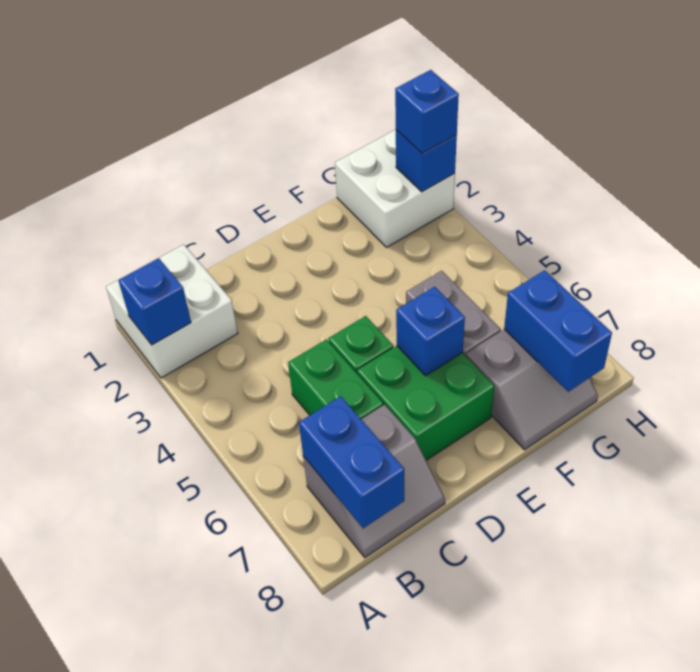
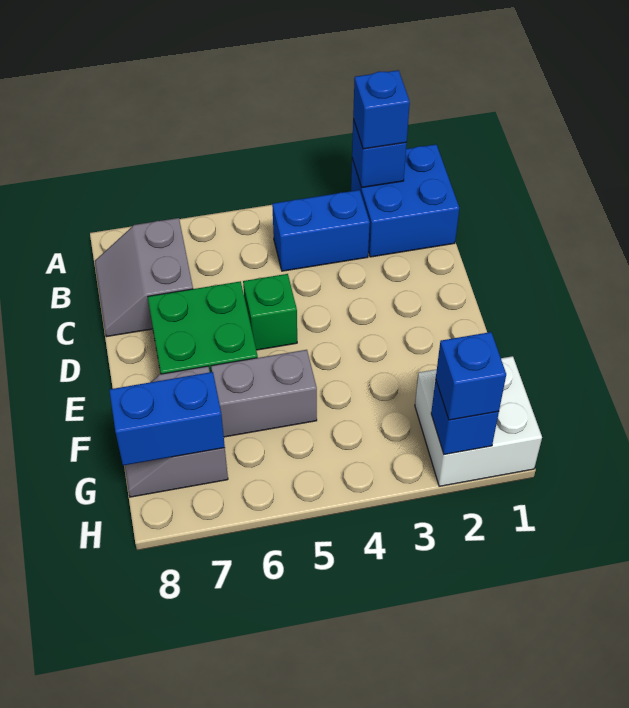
white brick A1:B2 level 1 -> blue brick A1:B2 level 1
blue brick B7:B8 level 2 -> blue brick B3:B4 level 1
green brick C5:C6 level 1 -> none
blue brick E6 level 2 -> blue brick A2 level 3

